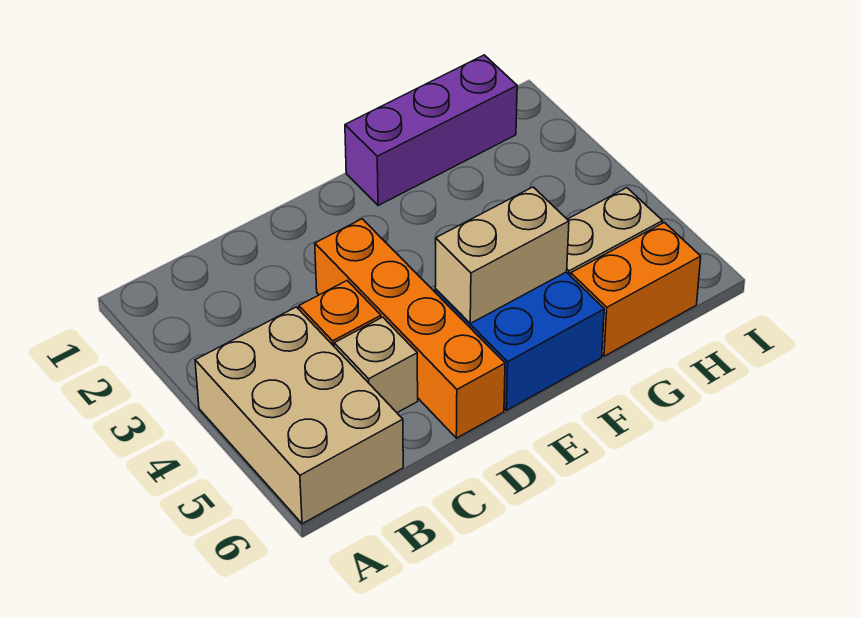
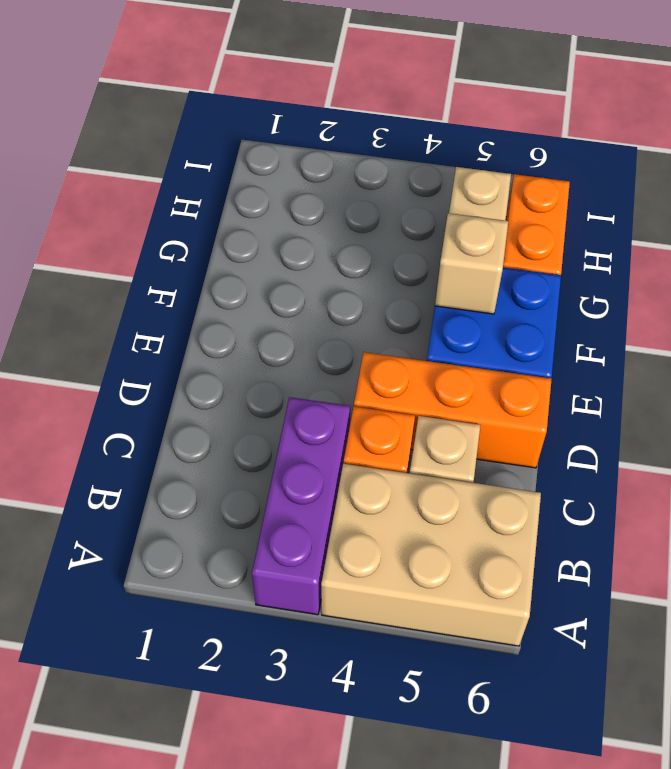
orange brick D3:D6 level 1 -> orange brick D4:D6 level 1
tan brick E5:F5 level 2 -> tan brick F5 level 2
purple brick F1:H1 level 1 -> purple brick A3:C3 level 1

